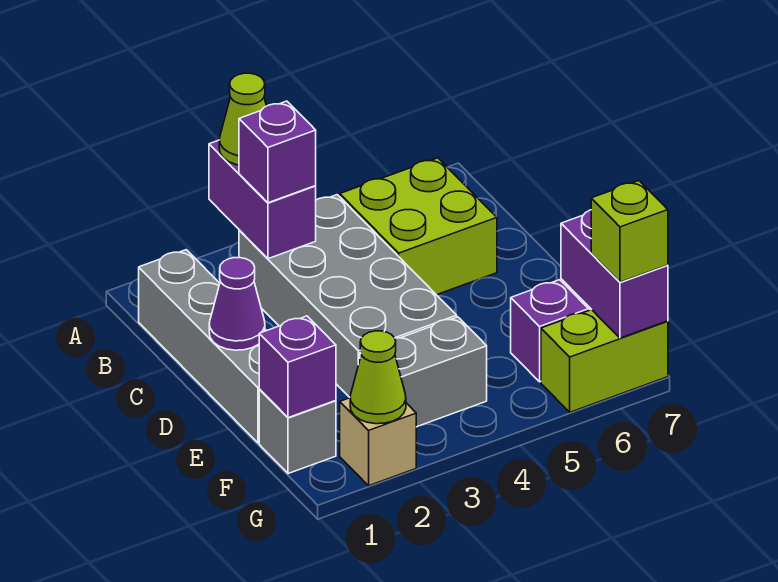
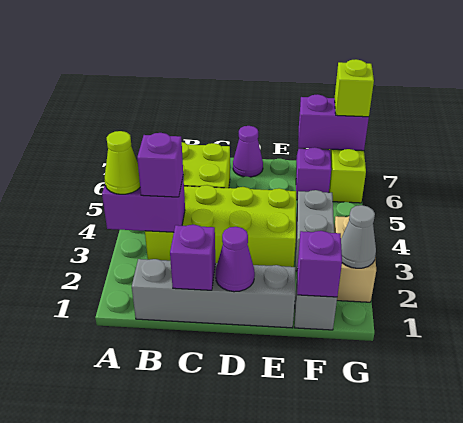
grey brick B3:E4 level 1 -> lime brick B3:E4 level 1
none -> purple brick C1 level 2
none -> purple cone D7 level 1
tan brick G2 level 1 -> tan brick G2:G3 level 1
lime cone G2 level 2 -> grey cone G2 level 2

